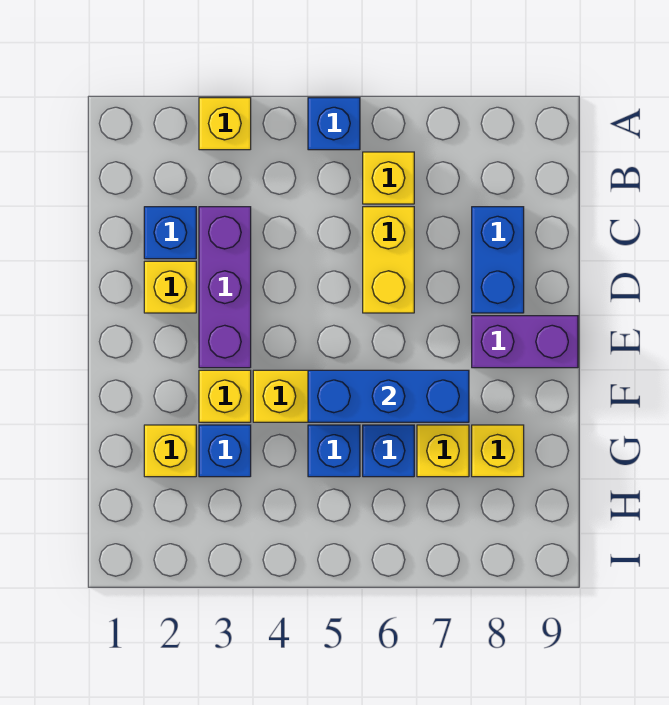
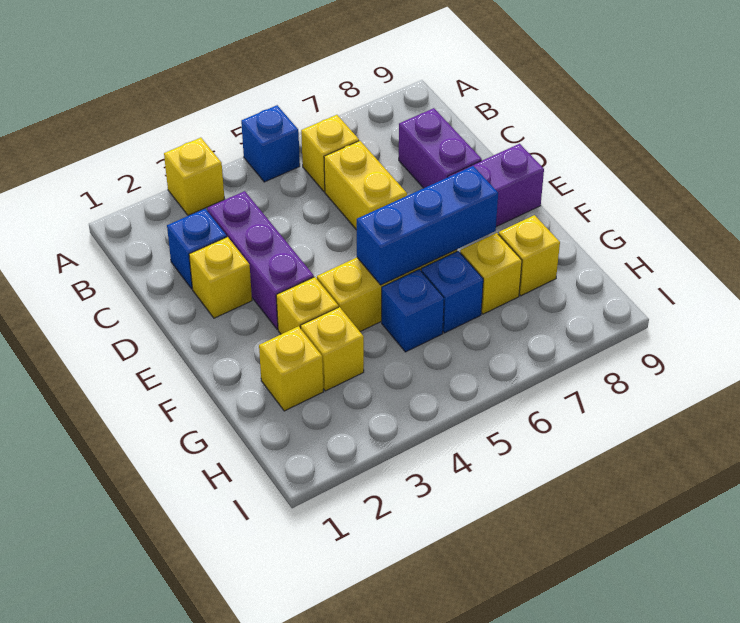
blue brick C8:D8 level 1 -> purple brick C8:D8 level 1
blue brick G3 level 1 -> yellow brick G3 level 1

